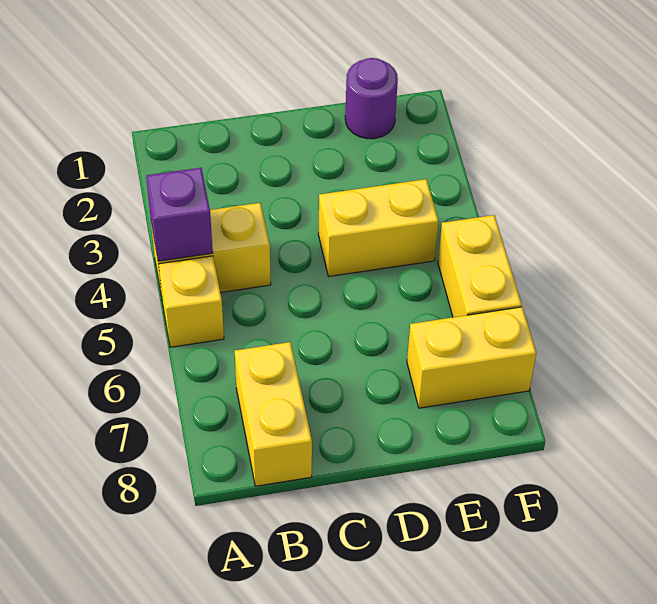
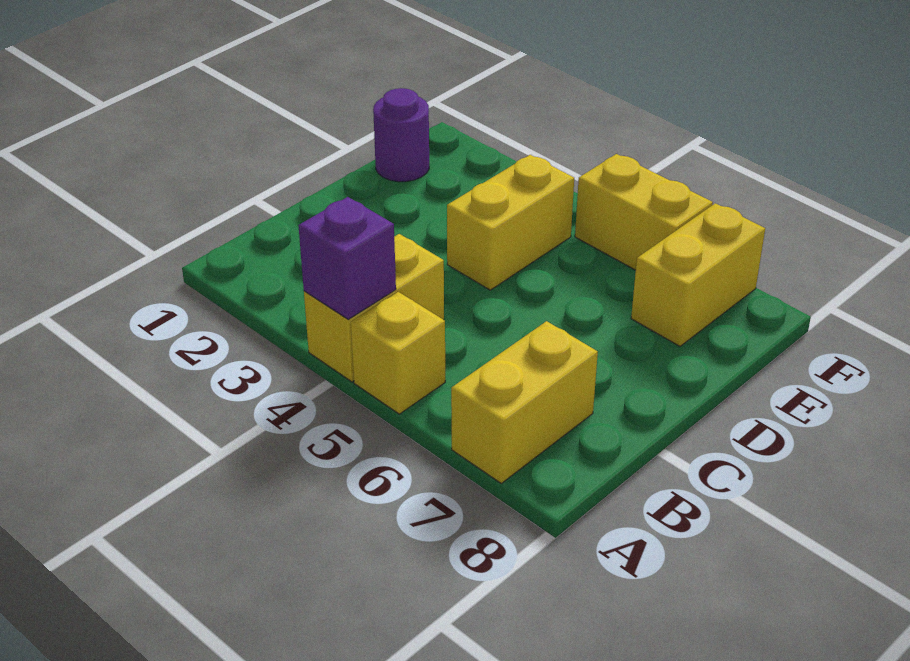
yellow brick B7:B8 level 1 -> yellow brick A7:B7 level 1

